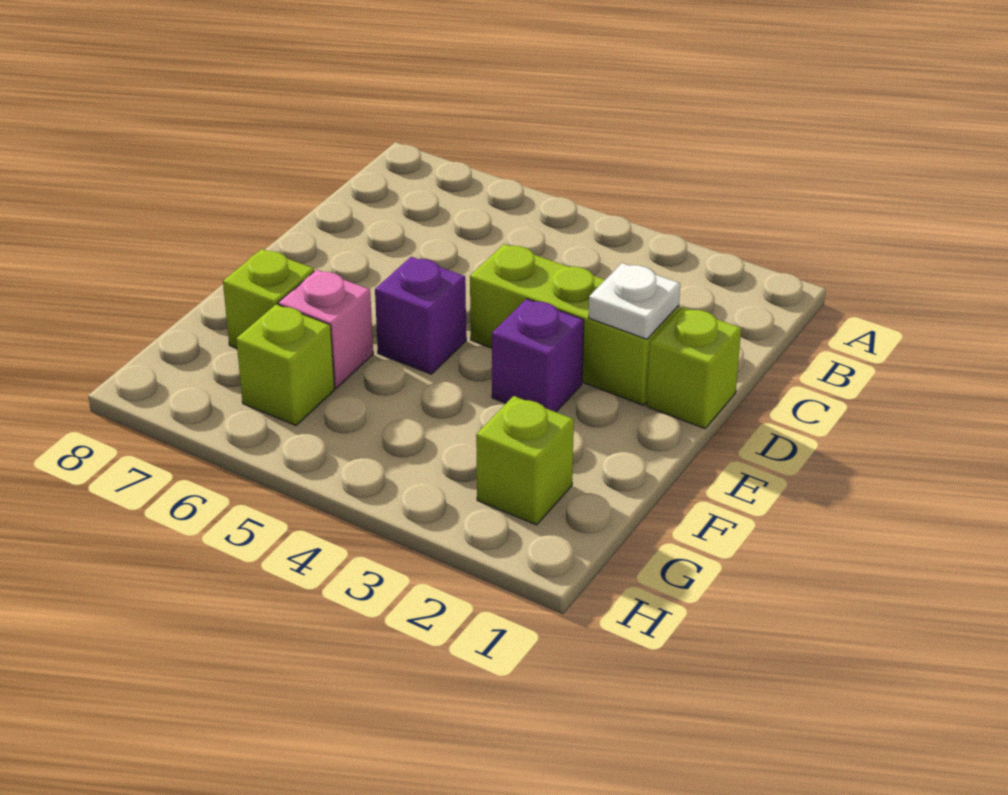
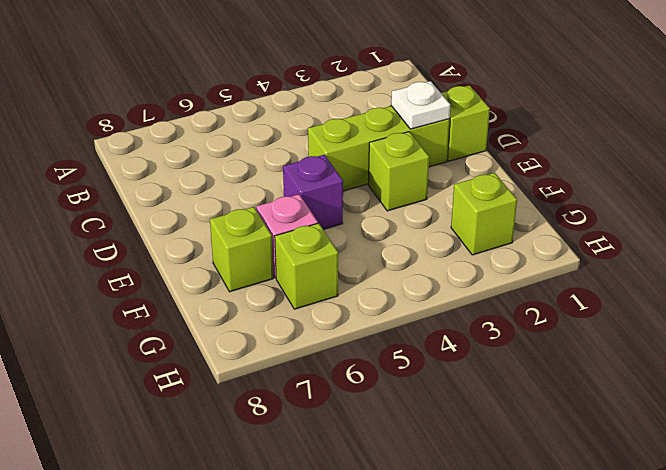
purple brick E3 level 1 -> lime brick E3 level 1

